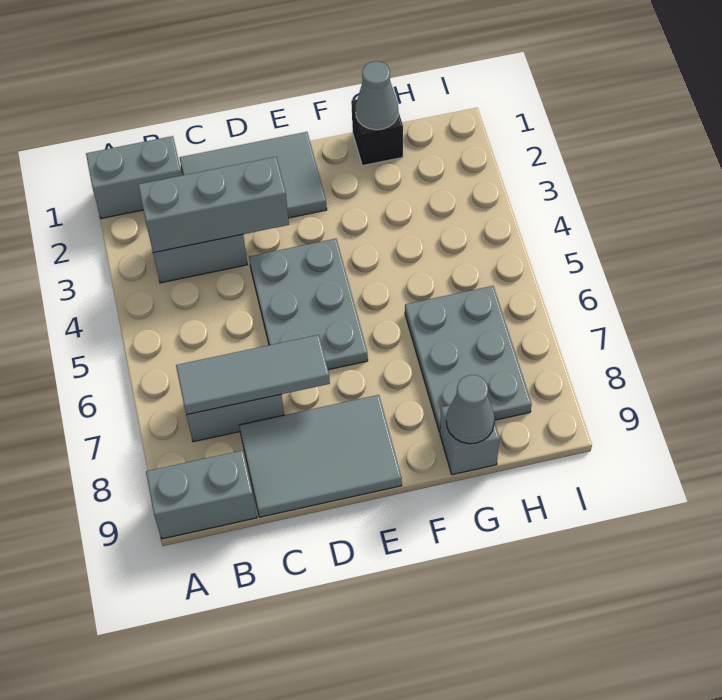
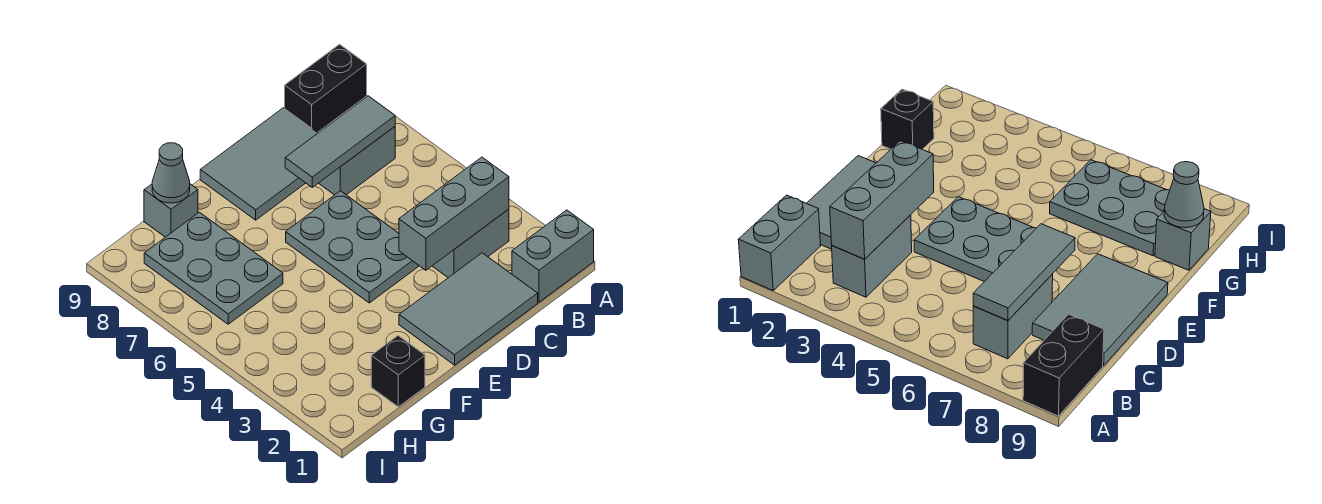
grey brick A9:B9 level 1 -> black brick A9:B9 level 1
grey cone G1 level 2 -> none

